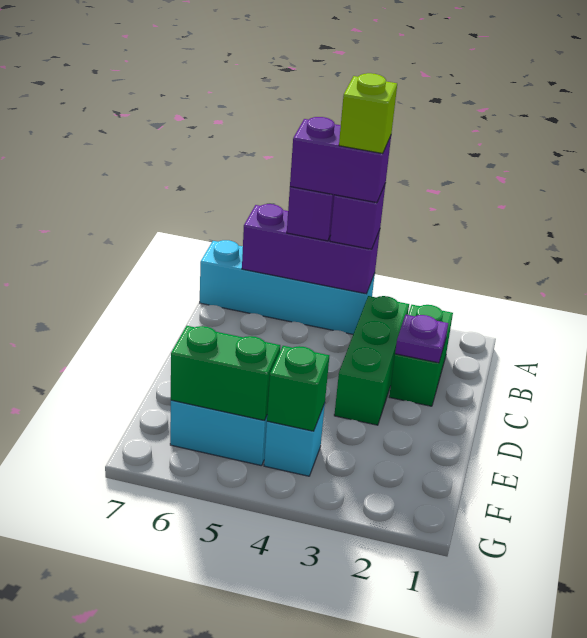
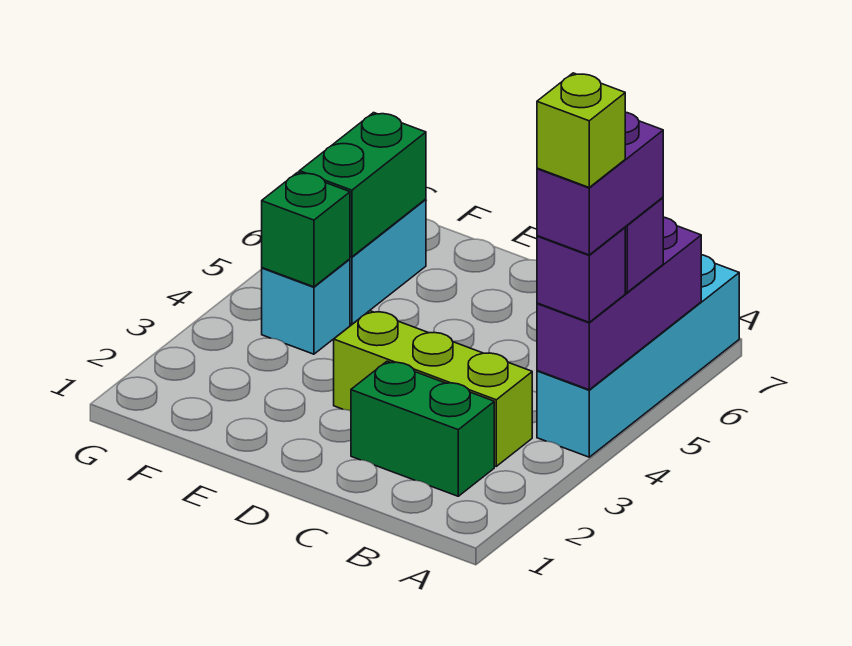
green brick B3:D3 level 1 -> lime brick B3:D3 level 1
purple plate C2 level 2 -> none

